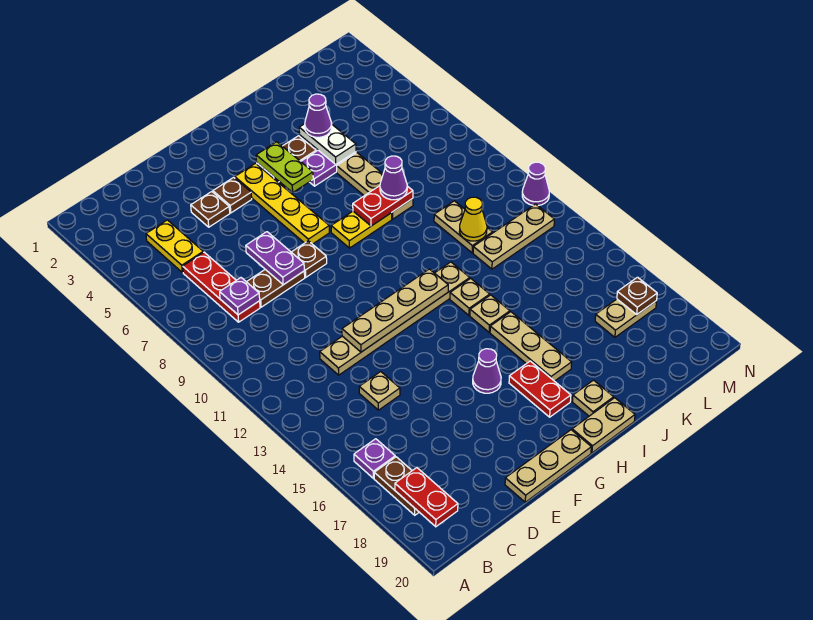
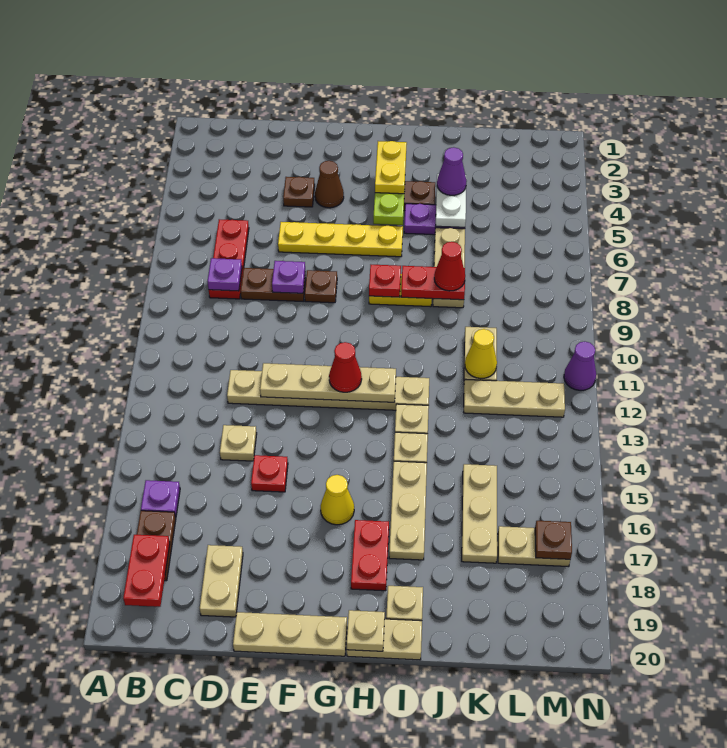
yellow plate C4:C5 level 1 -> yellow plate H3:H4 level 3
none -> tan plate D18:D19 level 1
purple plate E7:E8 level 2 -> purple plate E8 level 2
none -> red plate E15 level 1
brown plate F4 level 1 -> brown cone F4 level 1
yellow plate G4:G7 level 1 -> yellow plate E6:H6 level 1
none -> red cone G12 level 3
purple cone G16 level 1 -> yellow cone G16 level 1
none -> red plate H8 level 2
none -> tan plate H20 level 2
purple cone J8 level 3 -> red cone J8 level 3
none -> tan plate K15:K17 level 1

